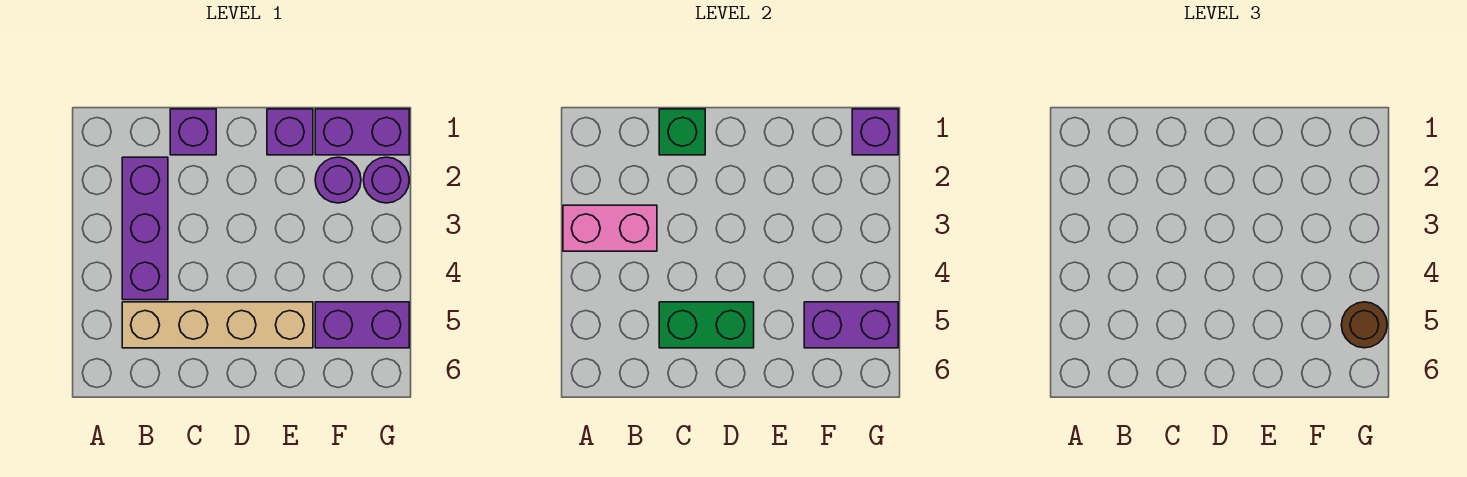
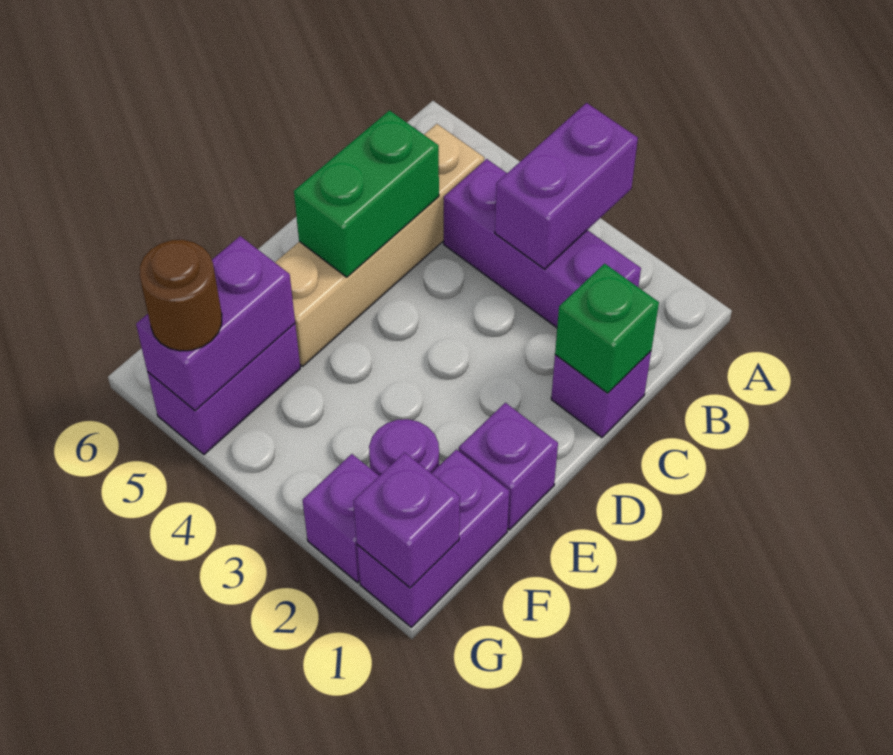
pink brick A3:B3 level 2 -> purple brick A3:B3 level 2
purple round brick G2 level 1 -> purple brick G2 level 1

